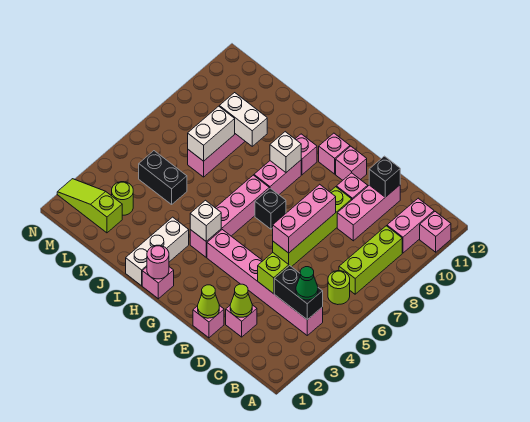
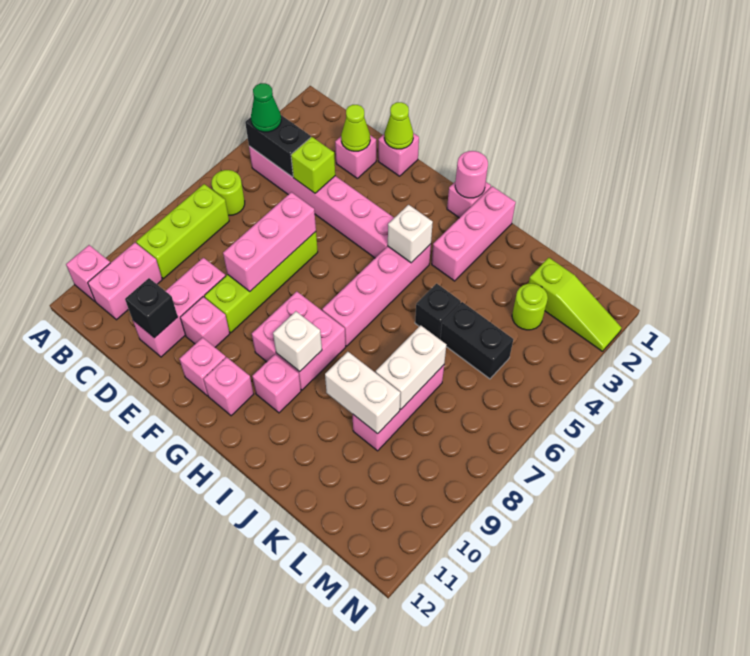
black brick G7 level 1 -> black brick J5 level 1
pink brick H8:H9 level 1 -> pink brick G8:H9 level 1
white brick I1:I3 level 1 -> pink brick I1:I3 level 1

